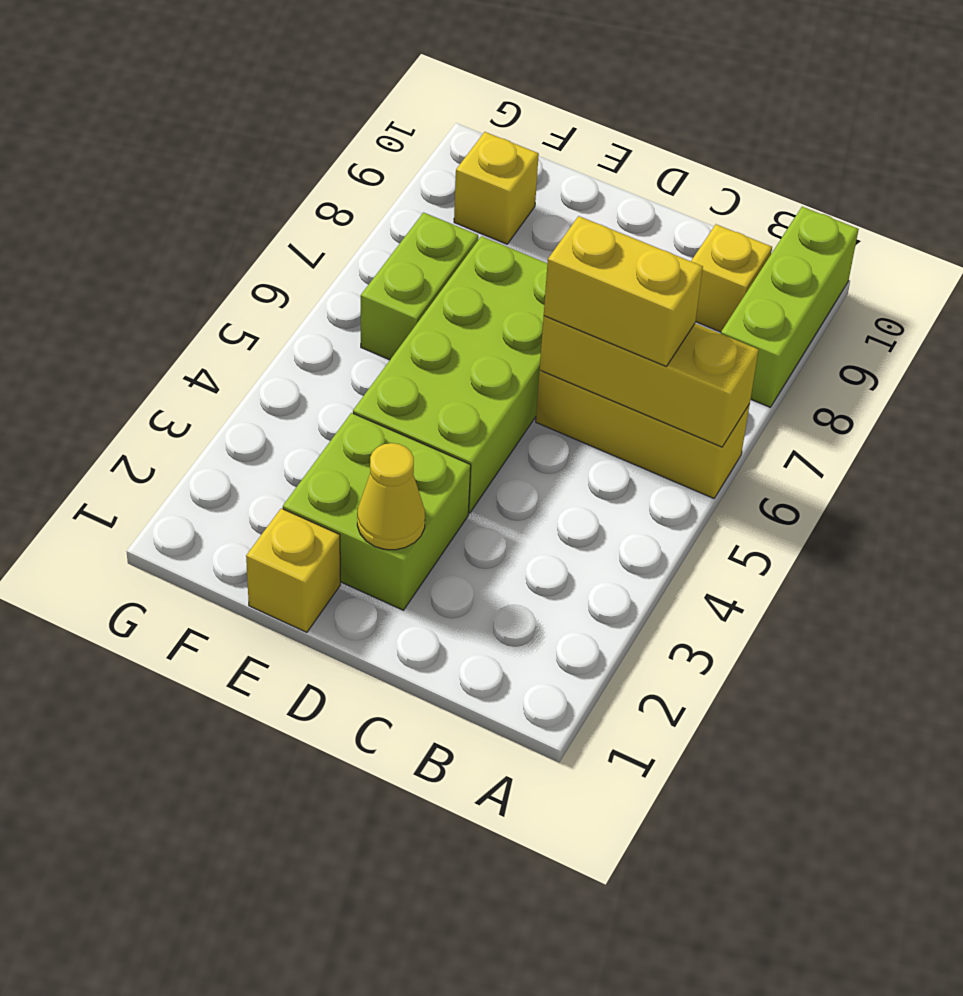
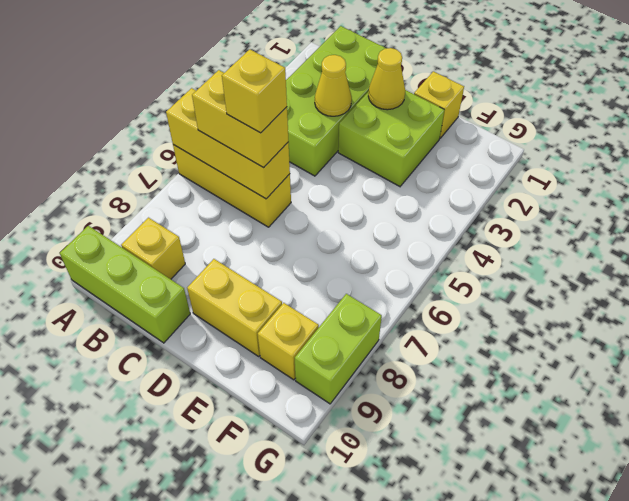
lime brick A8:A10 level 1 -> lime brick A10:C10 level 1
none -> yellow cone C3 level 2
none -> yellow brick C6 level 4
lime brick D4:E7 level 1 -> lime brick B1:C4 level 1
none -> yellow brick D9:E9 level 1
lime brick F6:F7 level 1 -> lime brick G8:G9 level 1

